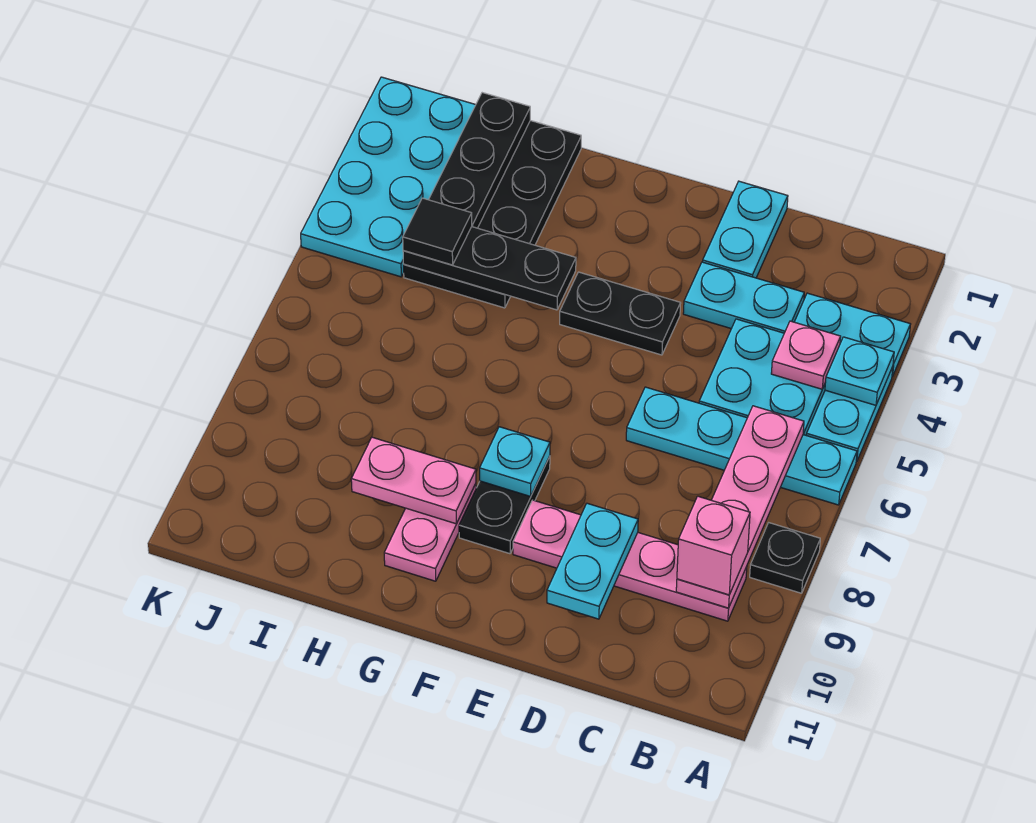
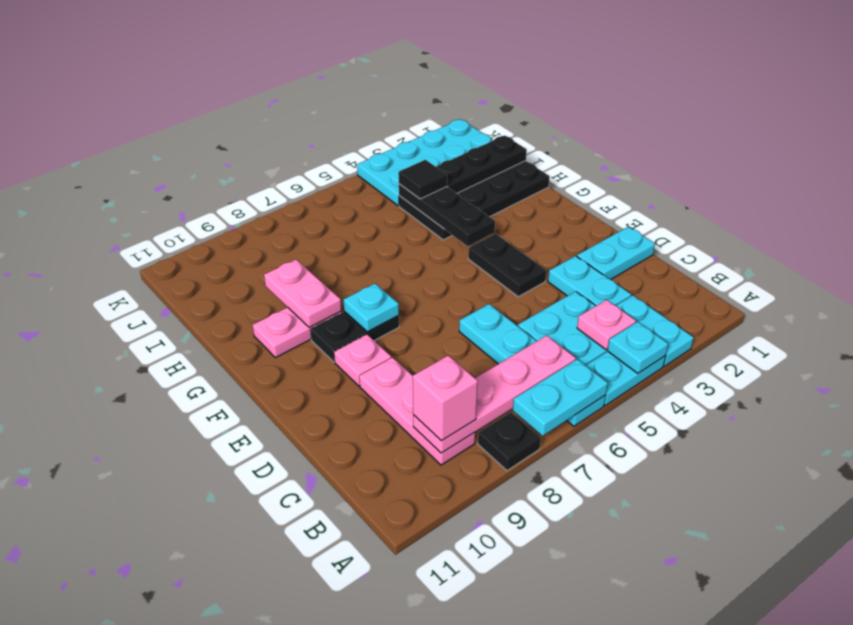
cyan plate D9:D10 level 2 -> cyan plate A6:A7 level 2

